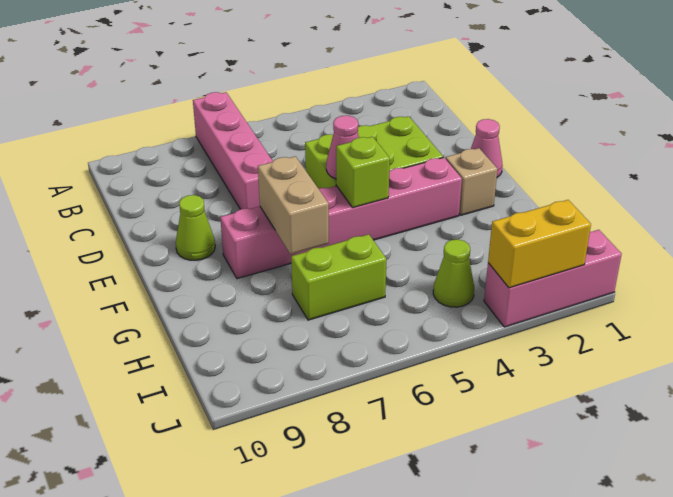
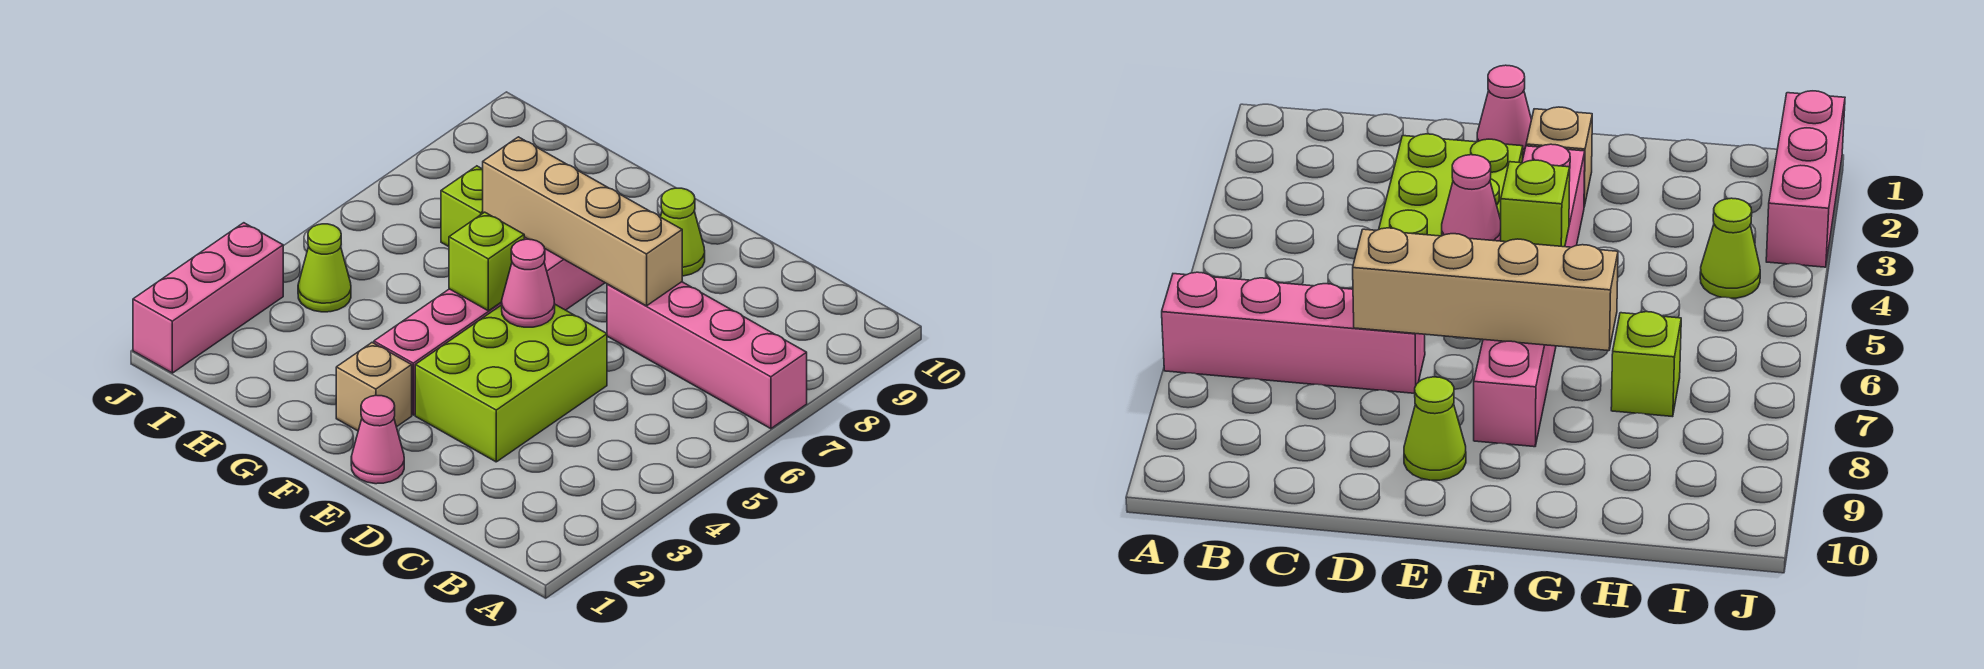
tan brick F7:G7 level 2 -> tan brick D7:G7 level 2
lime brick H6:H7 level 1 -> lime brick H7 level 1
yellow brick J2:J3 level 2 -> none

